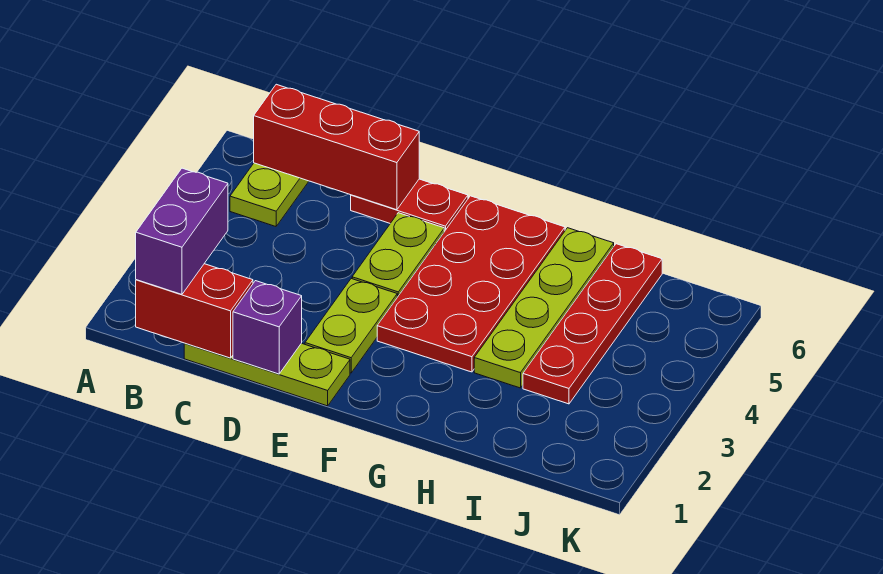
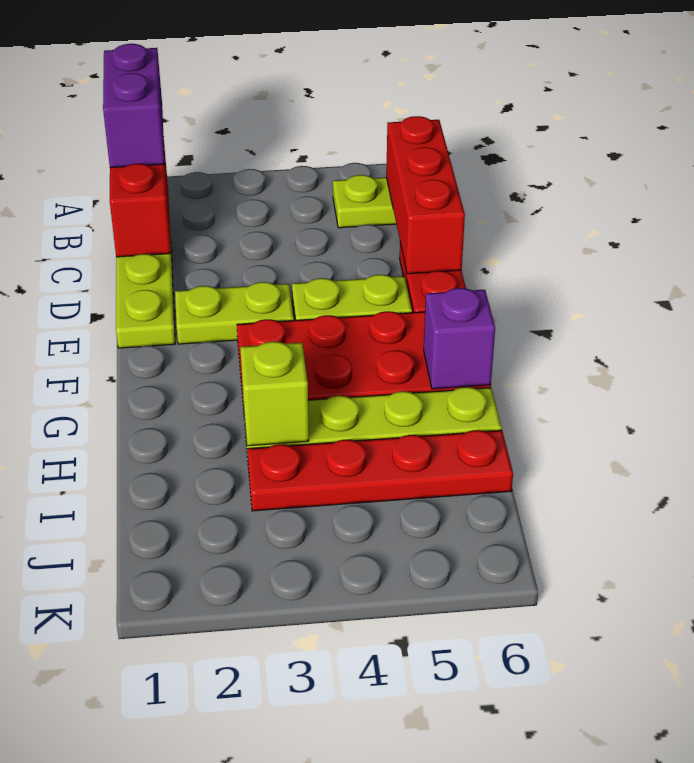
purple brick B1:B2 level 3 -> purple brick A1:B1 level 3
purple brick D1 level 2 -> purple brick G6 level 2
none -> lime brick H3 level 2

